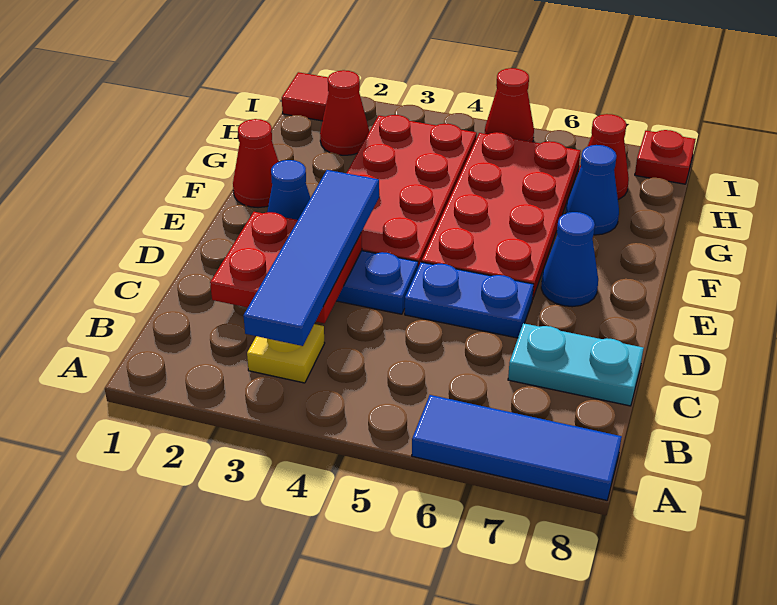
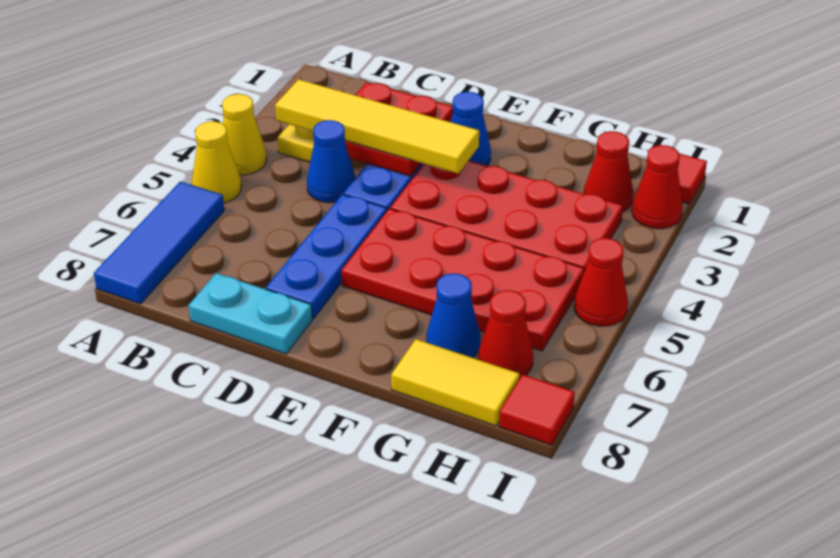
none -> yellow cone A4 level 1
none -> yellow cone A5 level 1
blue tile B3:E3 level 3 -> yellow tile B3:E3 level 3
cyan plate C7:C8 level 1 -> cyan plate C8:D8 level 1
blue plate D5:D6 level 1 -> blue plate D5:D7 level 1
blue cone E7 level 1 -> blue cone C4 level 1
red cone F1 level 1 -> red cone I2 level 1
none -> yellow tile G8:H8 level 1
red plate I8 level 1 -> red tile I8 level 1

